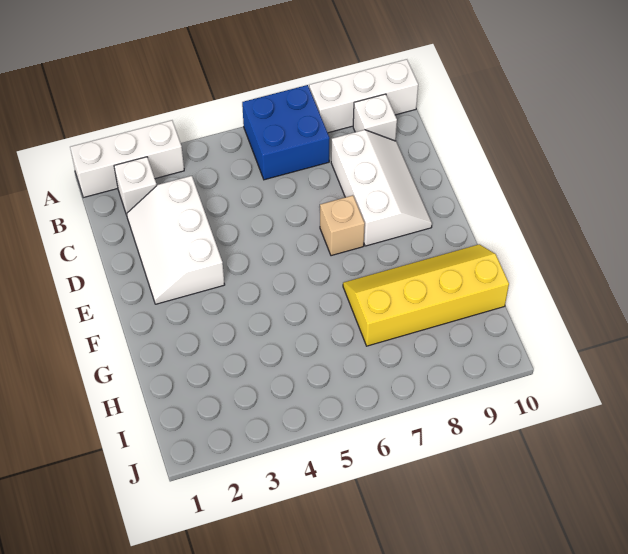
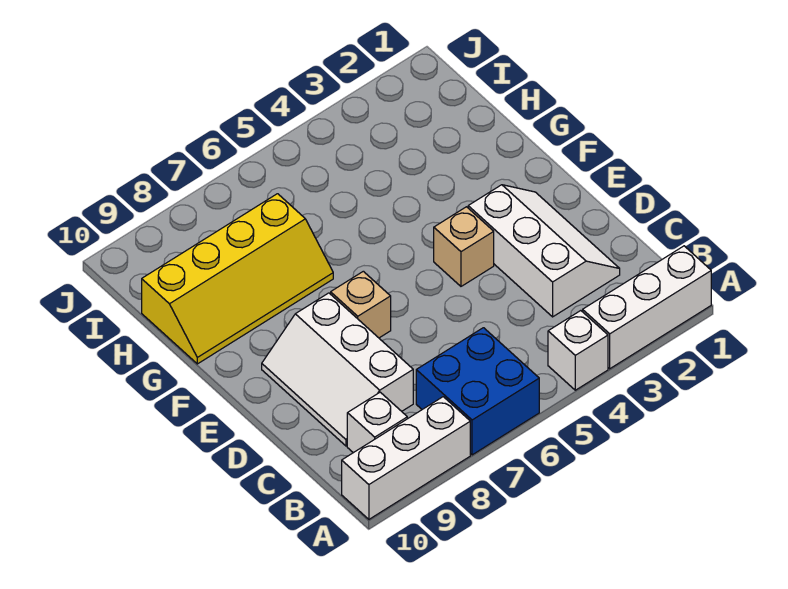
white brick B2 level 1 -> white brick A4 level 1
none -> tan brick E4 level 1

